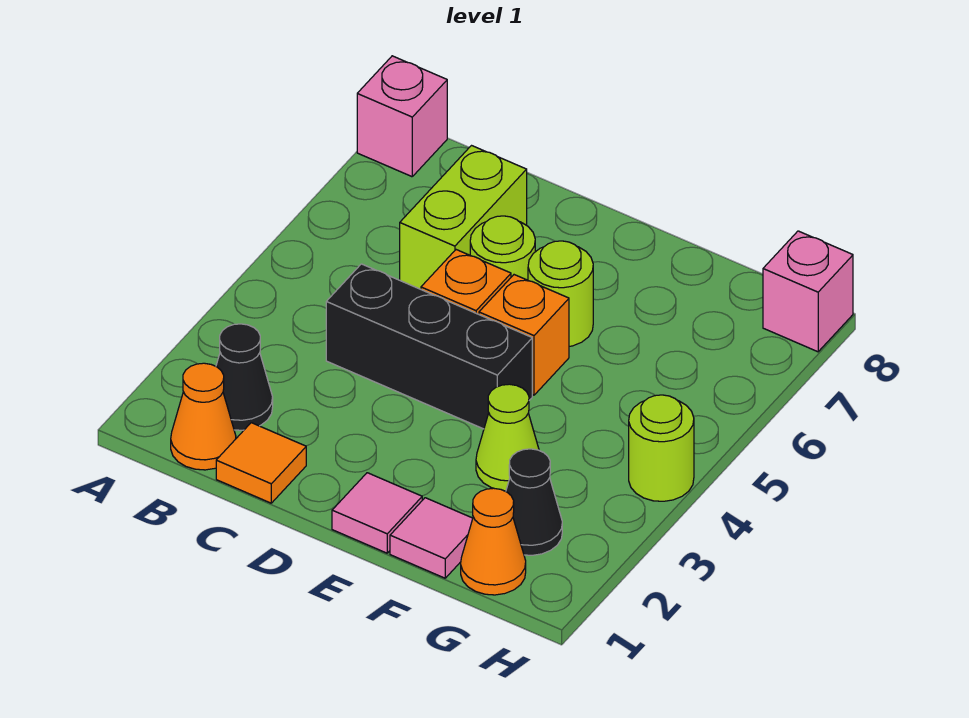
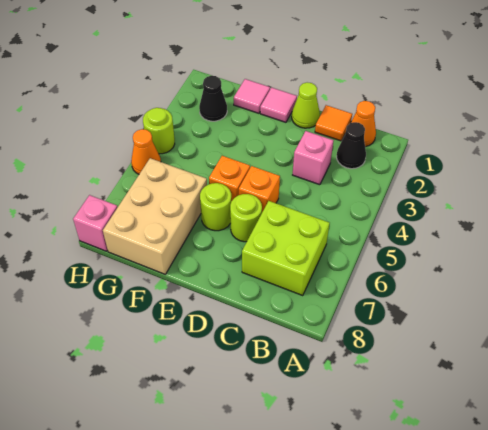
pink brick A8 level 1 -> pink brick C3 level 1
black brick C4:E4 level 1 -> none
lime brick C6:C7 level 1 -> lime brick B6:C7 level 1
lime cone F3 level 1 -> lime cone D1 level 1
none -> tan brick F6:G8 level 1
orange cone G1 level 1 -> orange cone H5 level 1

